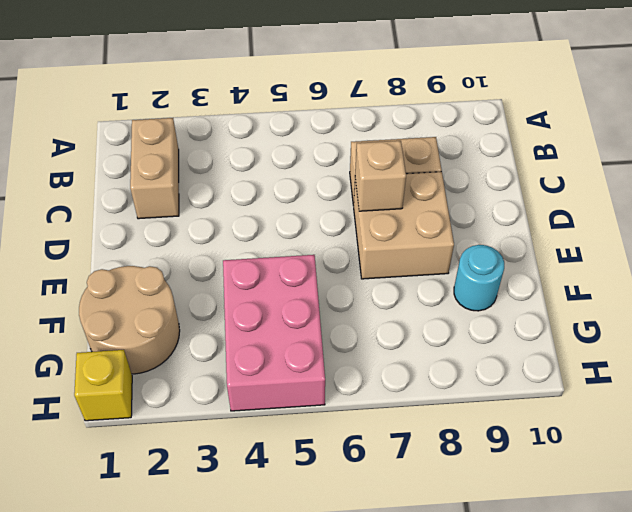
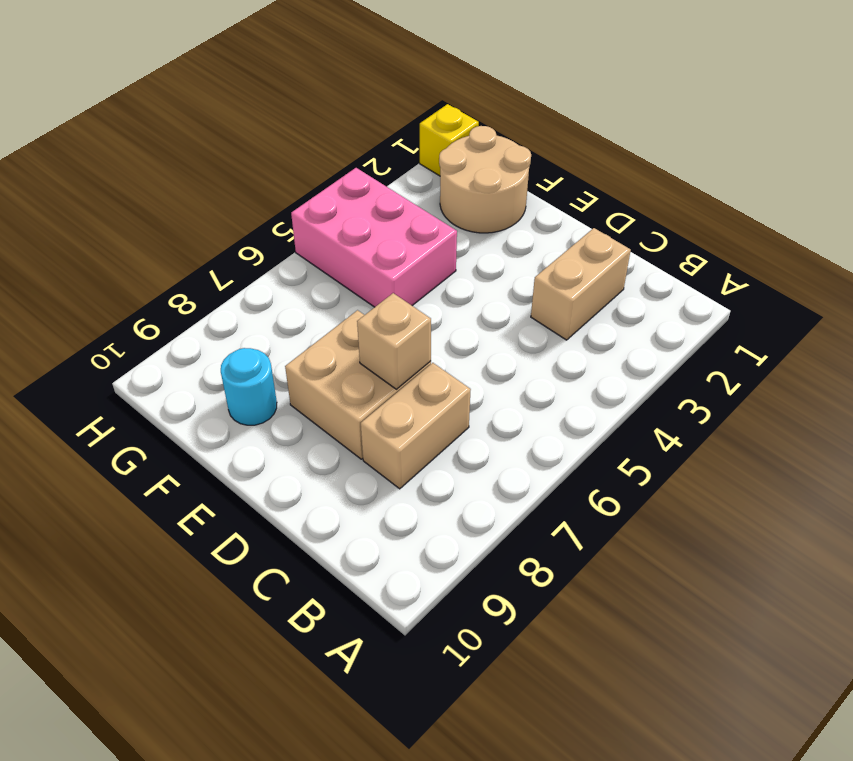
tan brick B2:C2 level 1 -> tan brick C2:C3 level 1

